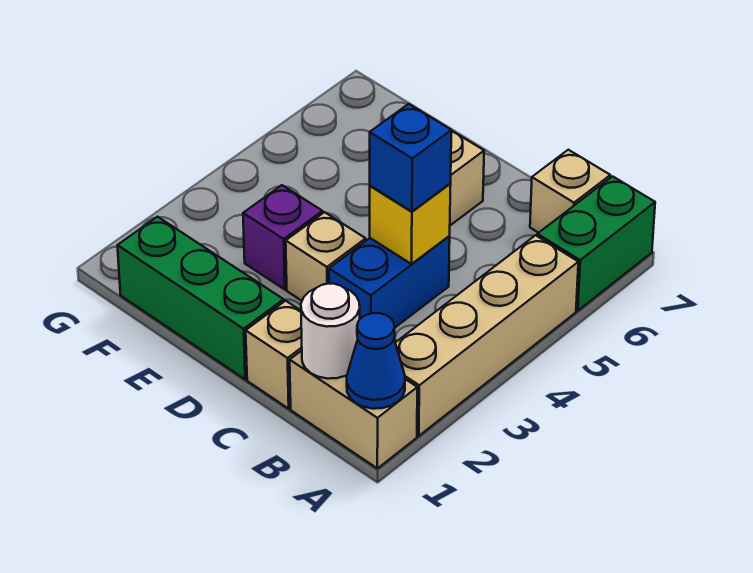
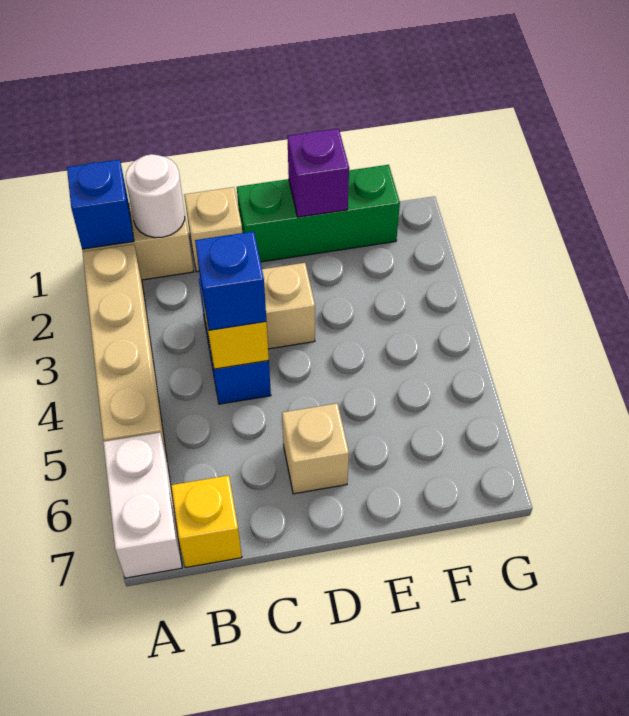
blue cone A1 level 2 -> blue brick A1 level 2
green brick A6:A7 level 1 -> white brick A6:A7 level 1
tan brick B7 level 1 -> yellow brick B7 level 1
purple brick E3 level 1 -> purple brick E1 level 2

